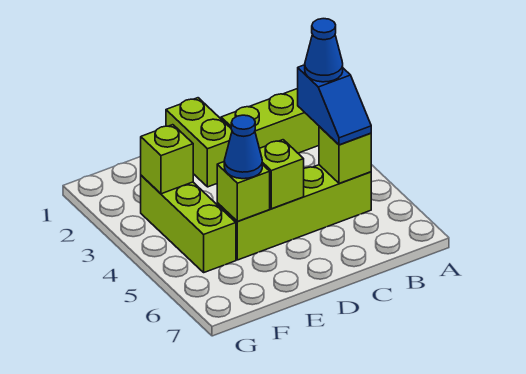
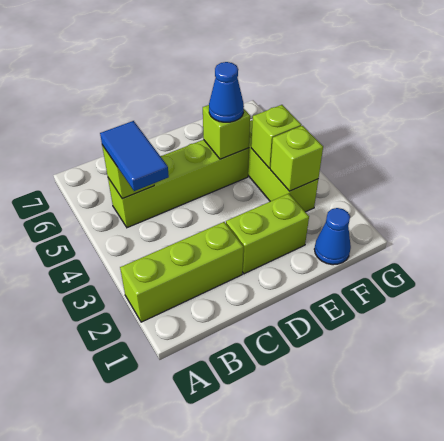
blue slope B4:B5 level 3 top 4 -> blue tile B4:B5 level 3
blue cone B4 level 4 -> blue cone F1 level 1
lime brick D1:D2 level 1 -> lime brick D2:E2 level 1
lime brick D5 level 2 -> lime brick F4 level 2

